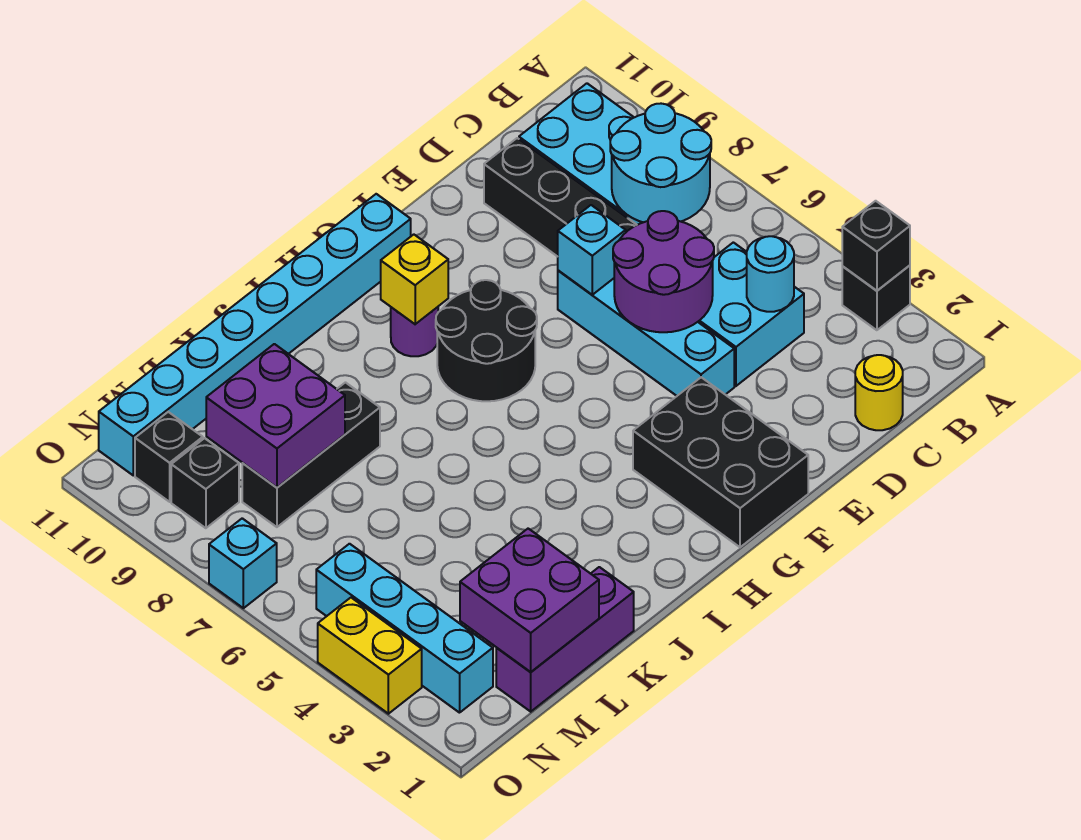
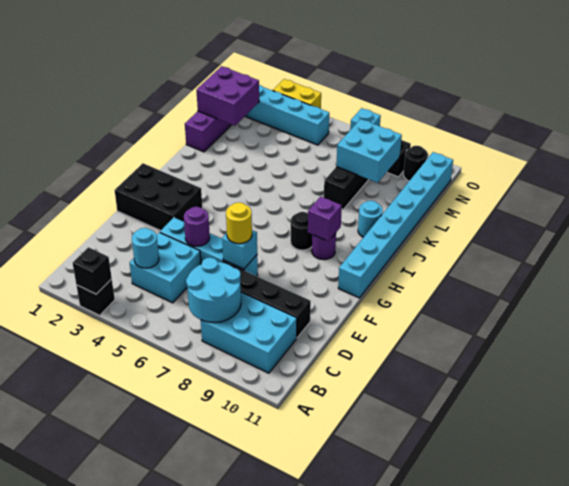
yellow round brick C1 level 1 -> yellow round brick E7 level 3
purple round brick D5:E6 level 2 -> purple round brick E5 level 2
black round brick G7:H8 level 1 -> black round brick H8 level 1
yellow brick H9 level 2 -> purple brick H9 level 2
none -> cyan round brick J10 level 1
purple brick L8:M9 level 2 -> cyan brick L8:M9 level 2
black brick N10 level 1 -> black round brick N10 level 1

